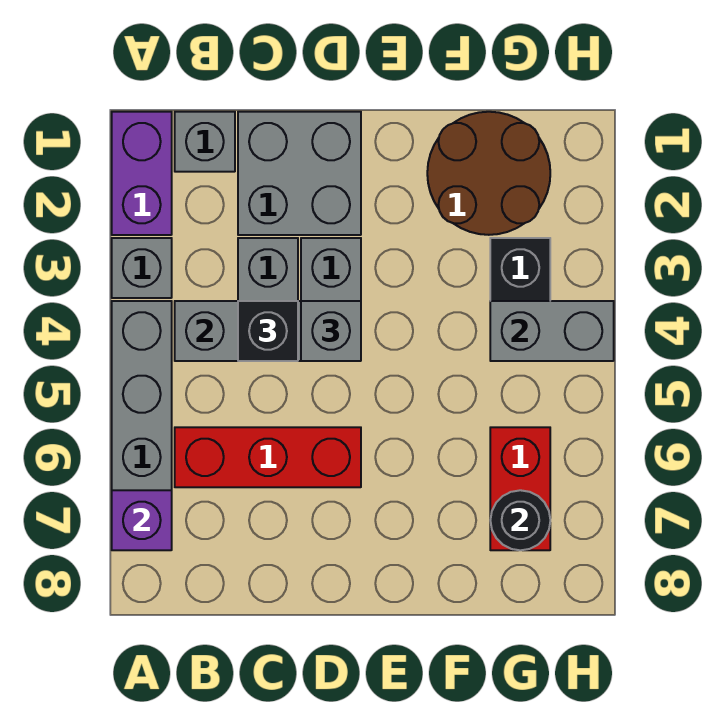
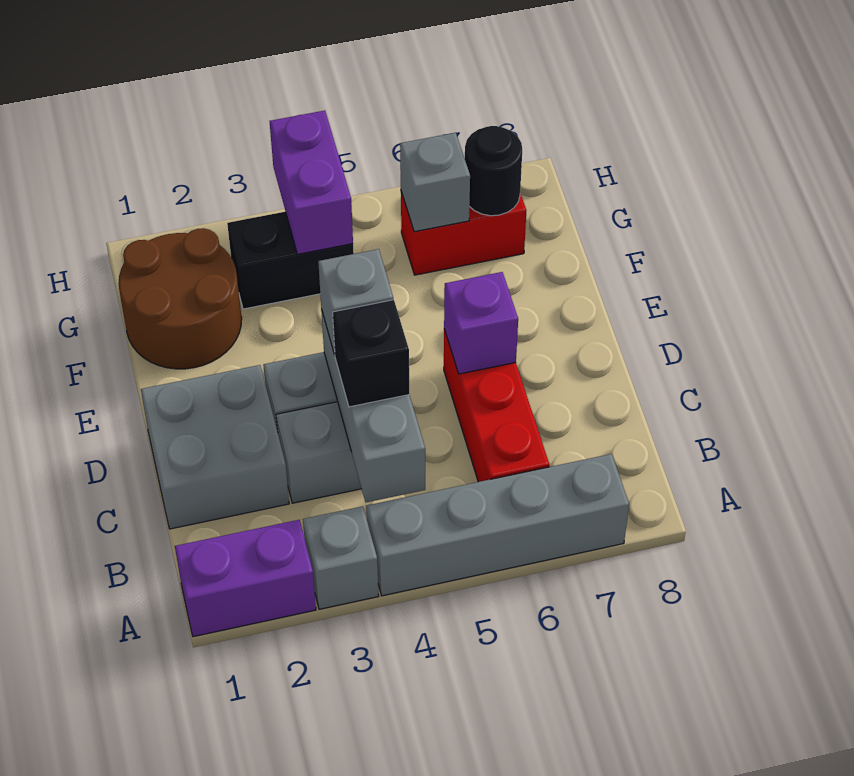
purple brick A7 level 2 -> purple brick D6 level 2
grey brick B1 level 1 -> grey brick G6 level 2
grey brick G4:H4 level 2 -> purple brick G4:H4 level 2

